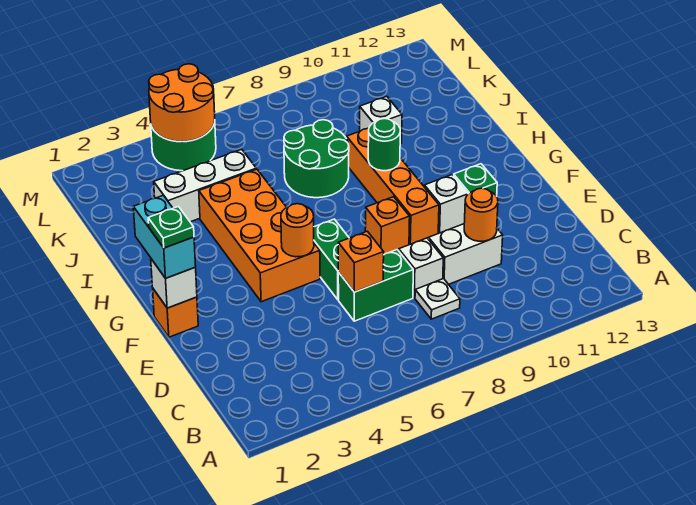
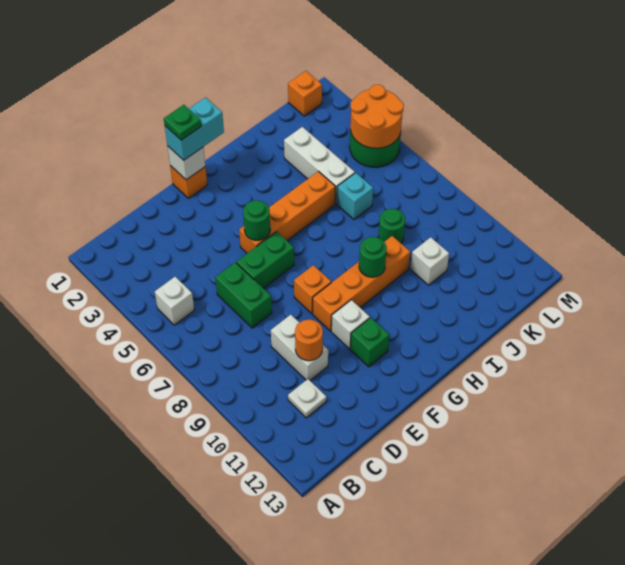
white plate C8 level 1 -> white plate C11 level 1
orange brick D6 level 2 -> orange brick L1 level 1
white brick D8 level 1 -> white brick B5 level 1
orange brick F4:I5 level 1 -> orange brick F5:I5 level 1
orange round brick F5 level 2 -> green round brick F5 level 2
green round brick I7:J8 level 1 -> green round brick J8 level 1
none -> cyan brick J6 level 1

